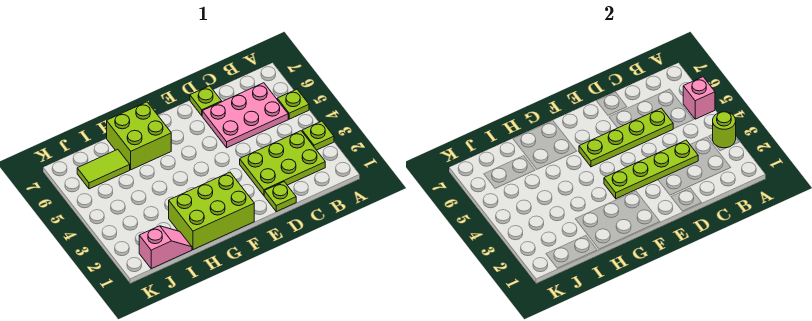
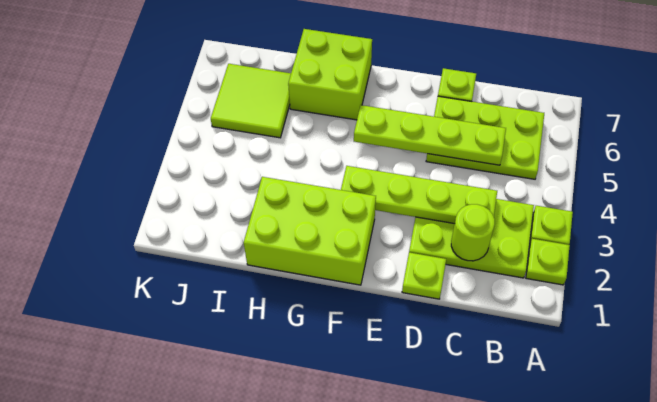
lime round brick A3 level 2 -> lime round brick C2 level 2
lime plate A5 level 1 -> lime plate A2 level 1
pink brick A5 level 2 -> none
pink plate B5:D6 level 1 -> lime plate B5:D6 level 1
pink slope I1:J1 level 1 top J -> none
lime tile I6:J6 level 1 -> lime tile I5:J6 level 1

